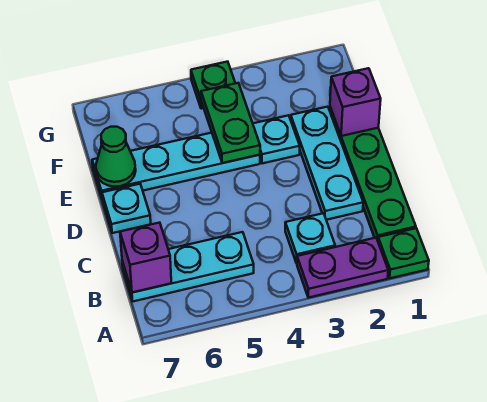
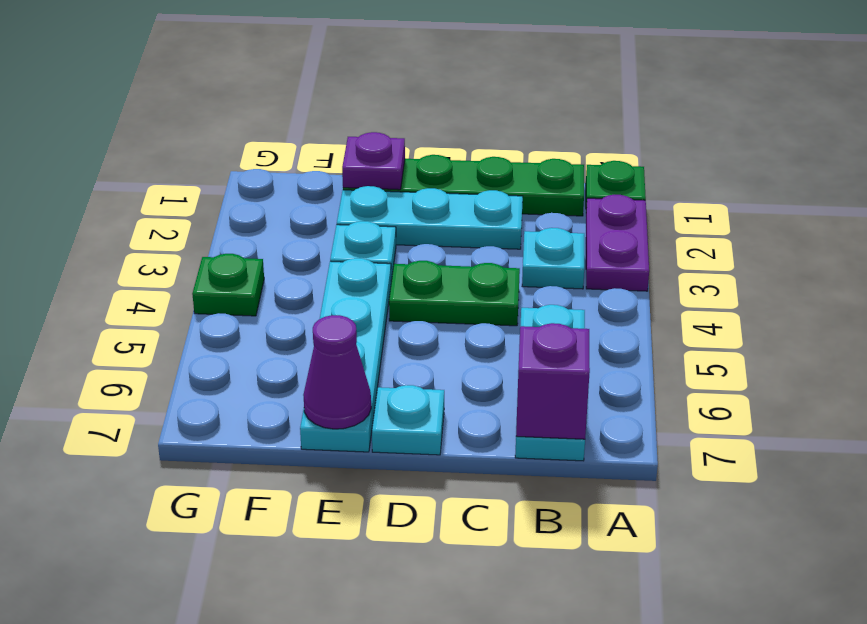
purple brick E1 level 2 -> purple plate E1 level 2
green plate E4:F4 level 2 -> green plate C4:D4 level 1
green cone E7 level 2 -> purple cone E7 level 2

